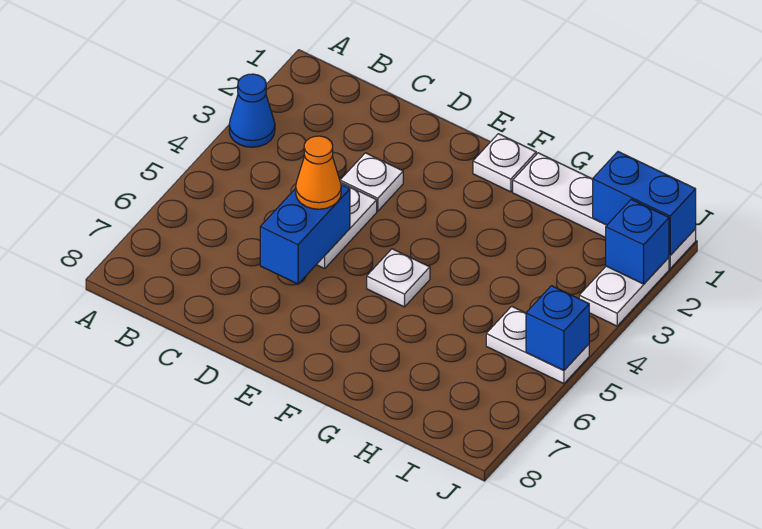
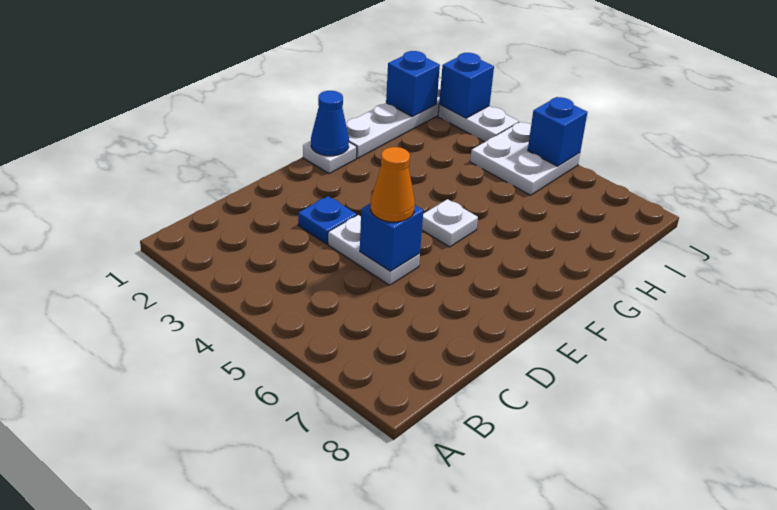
blue cone A3 level 1 -> blue cone F1 level 2
white plate D3 level 1 -> blue plate D3 level 1
blue brick D5:D6 level 2 -> blue brick D5 level 2
blue brick I1:J1 level 2 -> blue brick I1 level 2
white plate I5:J5 level 1 -> white plate I4:J5 level 1

